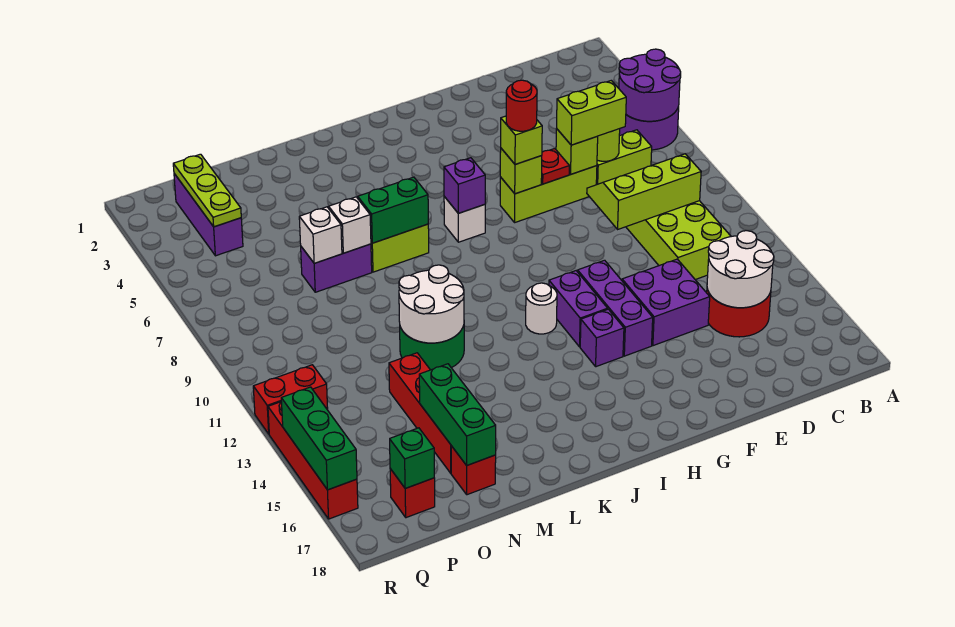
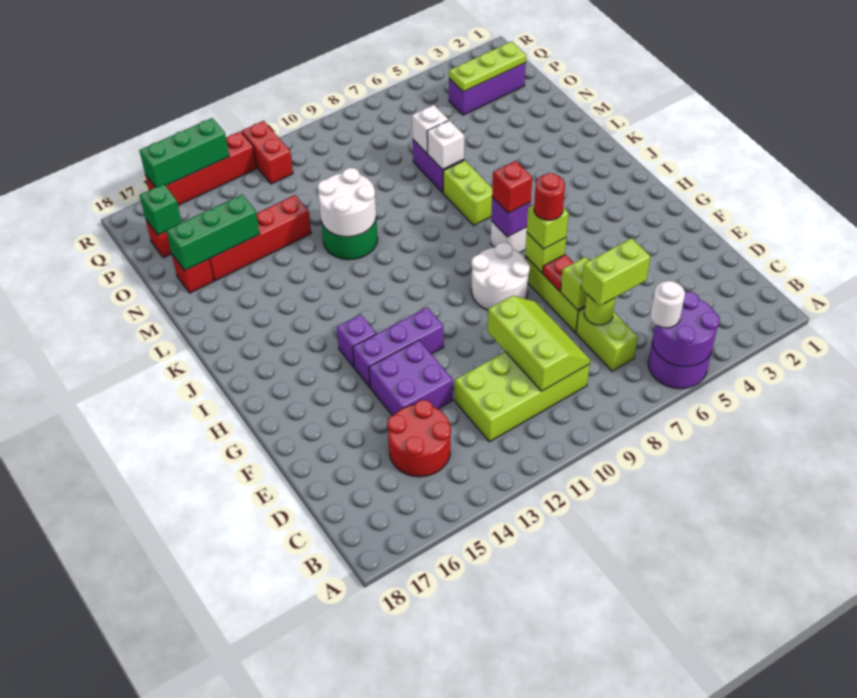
white round brick C14:D15 level 2 -> white round brick G8:H9 level 1
lime brick D7:E7 level 3 -> lime brick D6:D7 level 3
purple brick H12:H13 level 1 -> none
none -> red brick I7 level 3
white round brick I12 level 1 -> white round brick B6 level 3
green brick K7:L7 level 2 -> none

